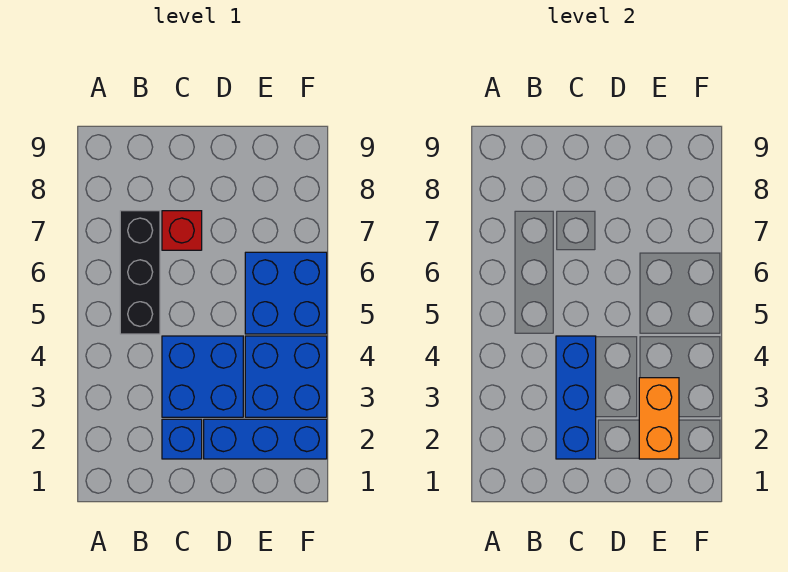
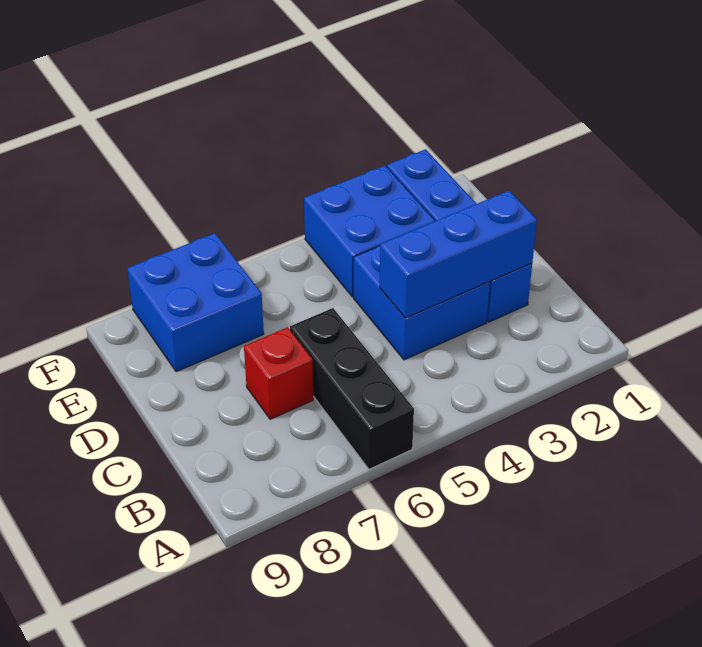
black brick B5:B7 level 1 -> black brick A6:C6 level 1
orange brick E2:E3 level 2 -> none
blue brick E5:F6 level 1 -> blue brick E7:F8 level 1

